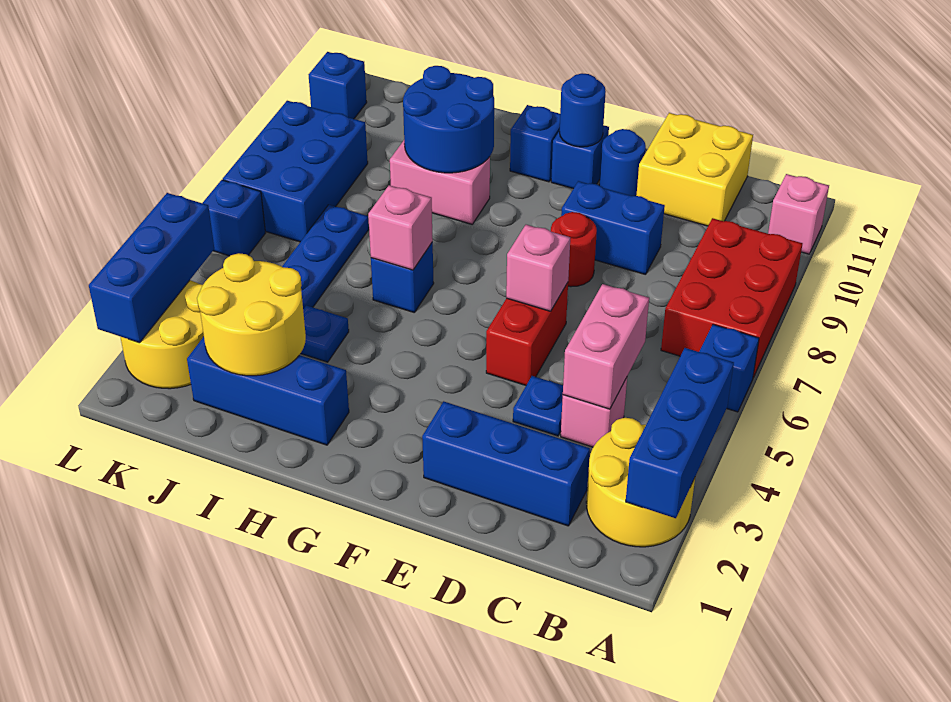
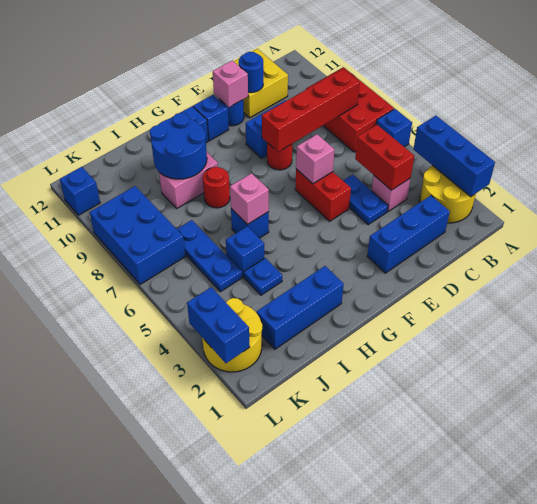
pink brick A11 level 1 -> pink brick E11 level 2
none -> red brick B8:E8 level 2
pink brick C4:C5 level 2 -> red brick C4:C5 level 2
blue plate D4 level 1 -> blue plate D4:D5 level 1
blue round brick F11 level 2 -> blue round brick D11 level 2
none -> red round brick H8 level 1
yellow round brick I2:J3 level 2 -> none
blue brick L2:L4 level 2 -> blue brick L2:L3 level 2
blue brick L6 level 1 -> blue brick I5 level 1

